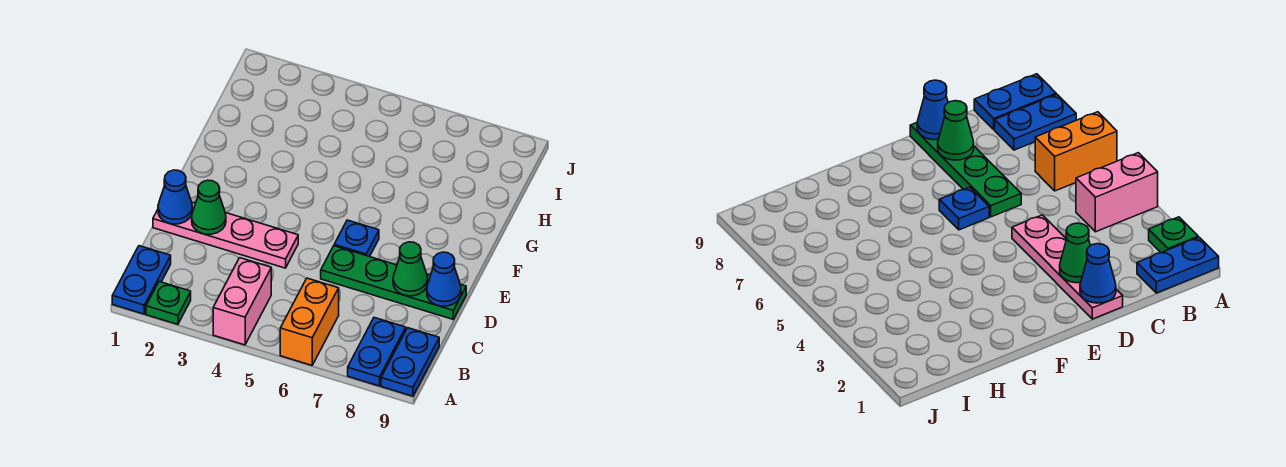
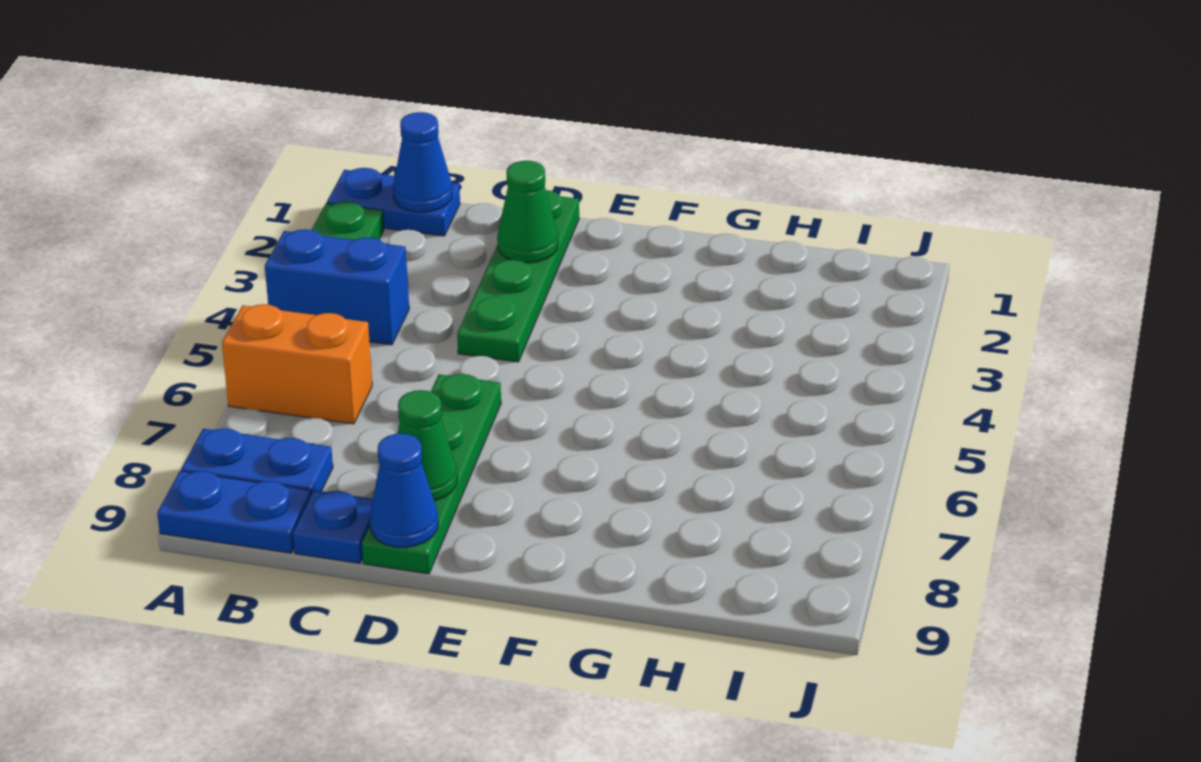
pink brick A4:B4 level 1 -> blue brick A4:B4 level 1
pink plate D1:D4 level 1 -> green plate D1:D4 level 1
blue cone D1 level 2 -> blue cone B1 level 2
blue plate E6 level 1 -> blue plate C9 level 1

